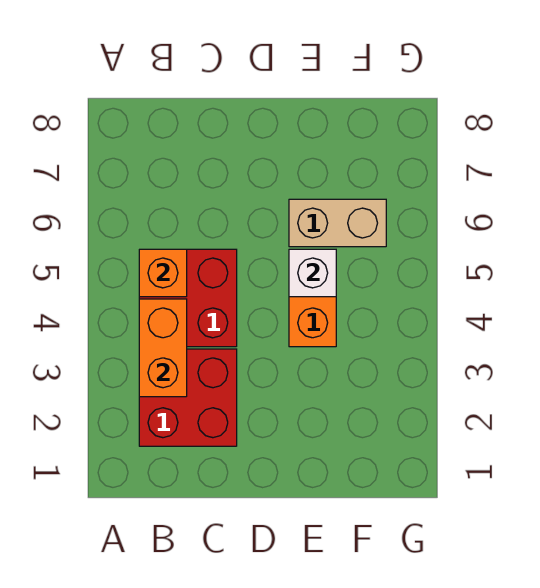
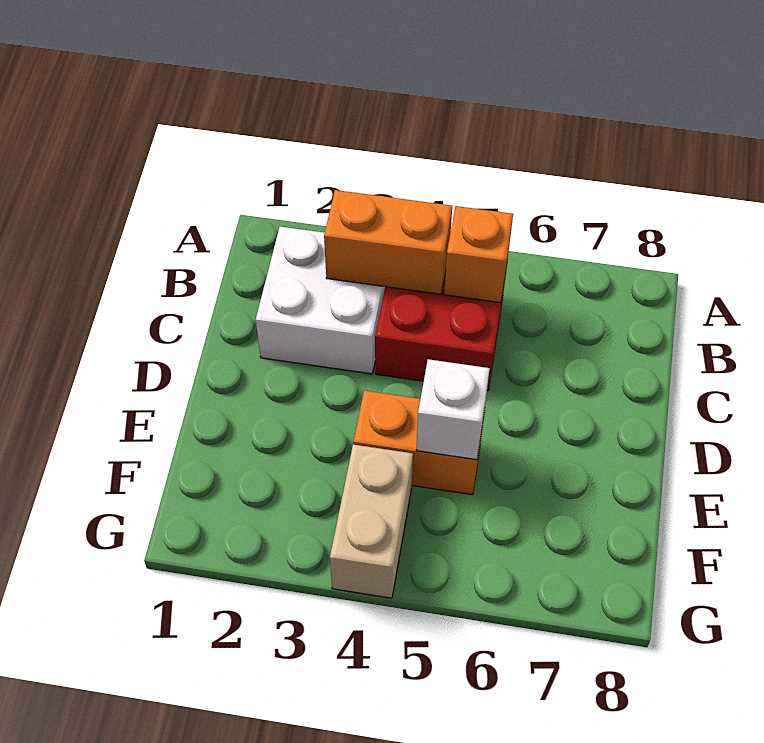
red brick B2:C3 level 1 -> white brick B2:C3 level 1
tan brick E6:F6 level 1 -> tan brick F4:G4 level 1

